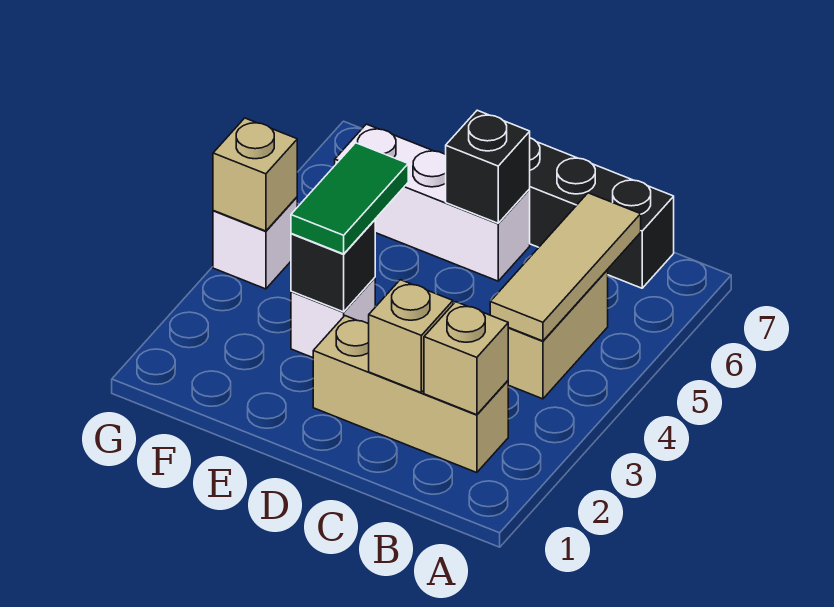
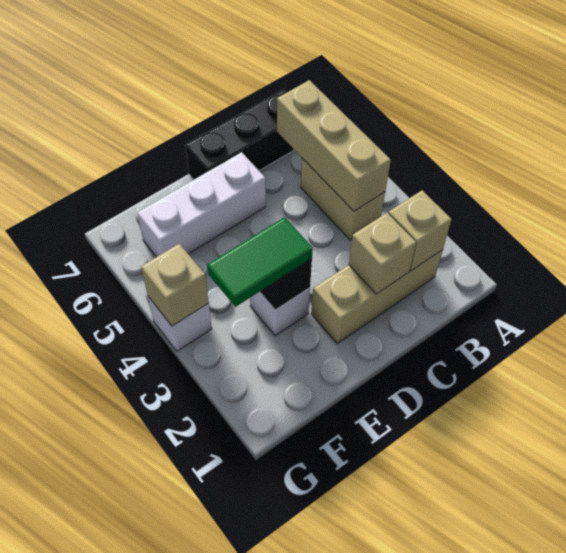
tan tile B4:B6 level 2 -> tan brick B4:B6 level 2
black brick D6 level 2 -> none
green tile E3:E4 level 3 -> green tile E3:F3 level 3

